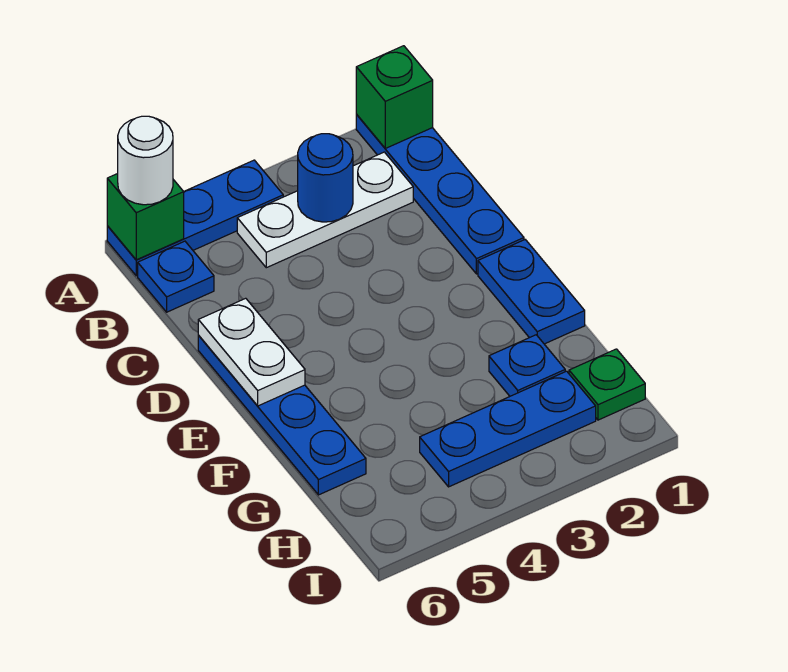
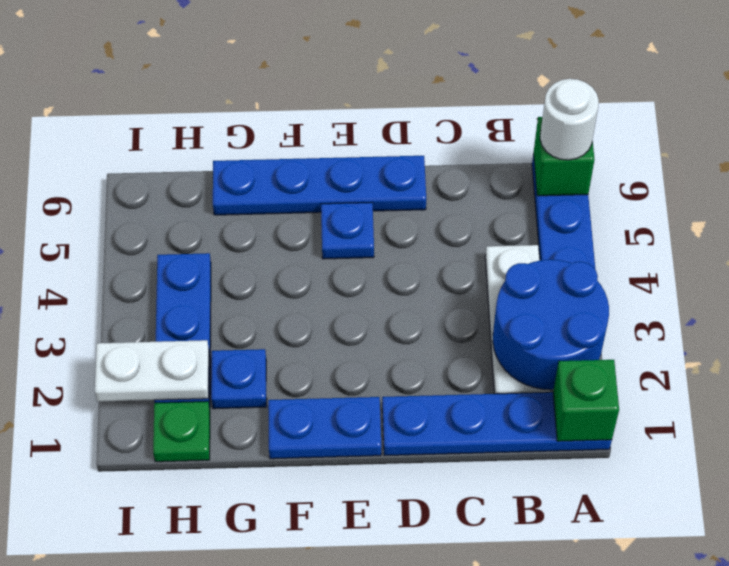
blue round brick B3 level 2 -> blue round brick A2:B3 level 2
blue plate B6 level 1 -> blue plate E5 level 1
white plate D6:E6 level 2 -> white plate H2:I2 level 2

